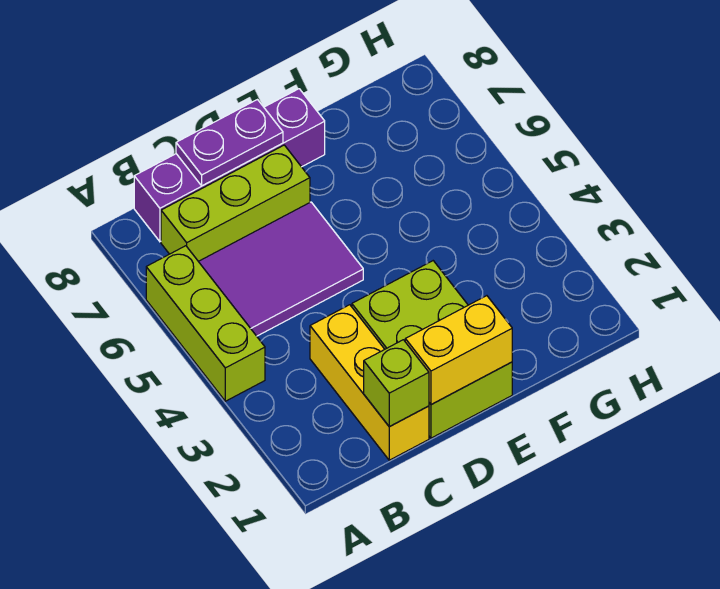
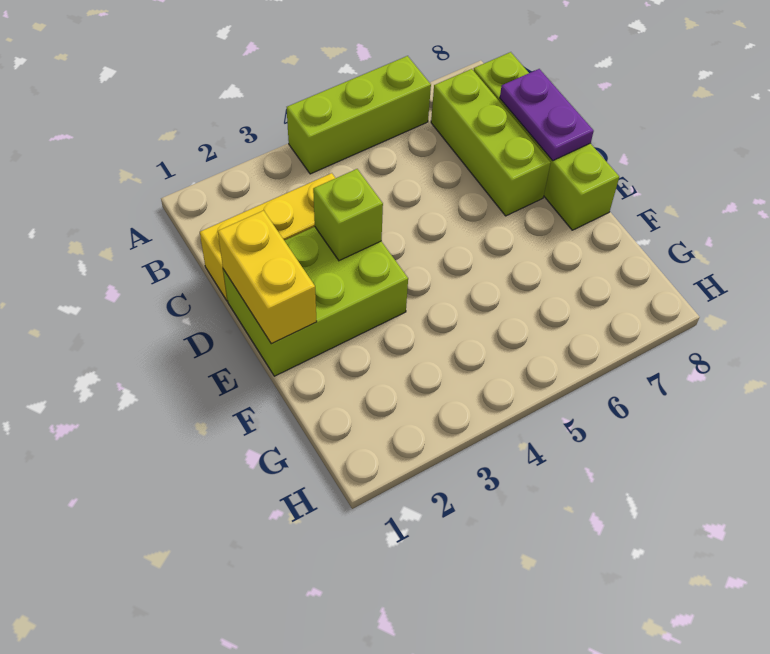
purple tile B5:D6 level 1 -> none
purple brick B8:E8 level 1 -> lime brick B8:E8 level 1
lime brick C1 level 2 -> lime brick D3 level 2

